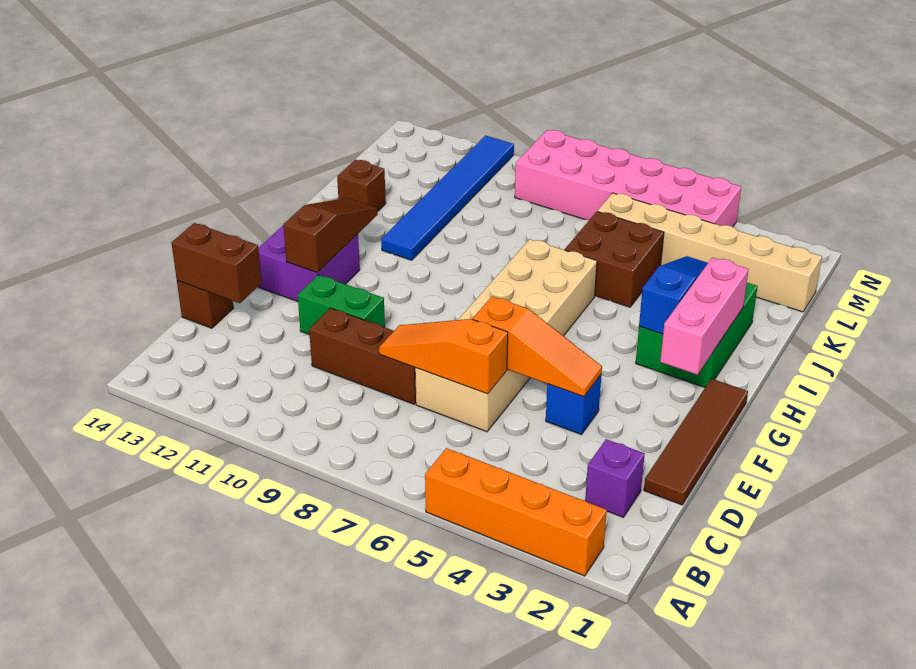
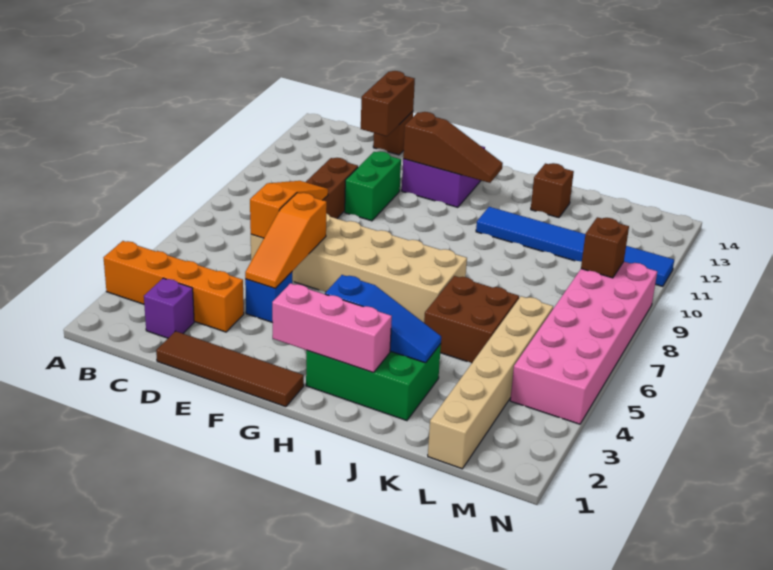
orange brick A2:A5 level 1 -> orange brick A3:D3 level 1
none -> brown brick M9 level 2

